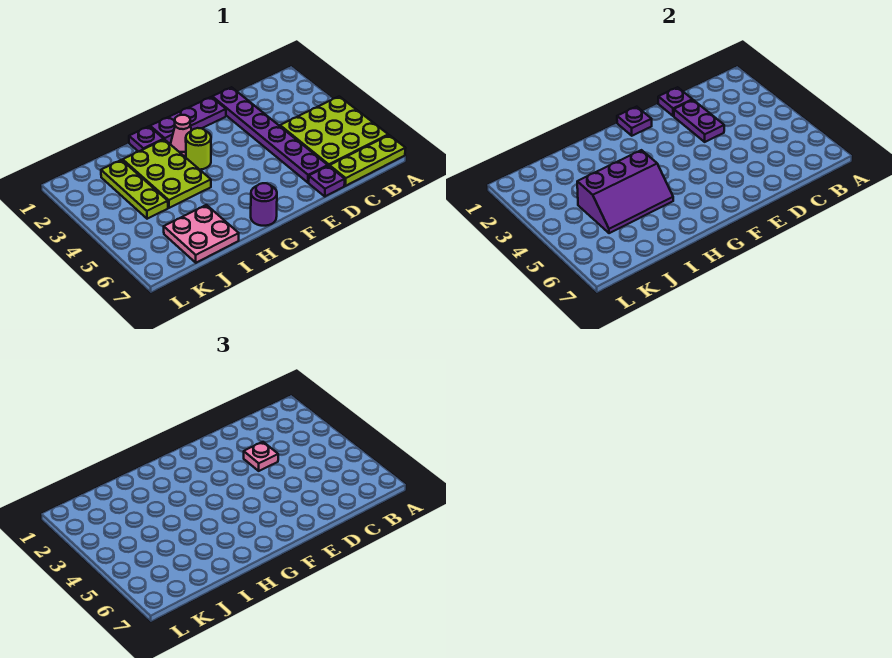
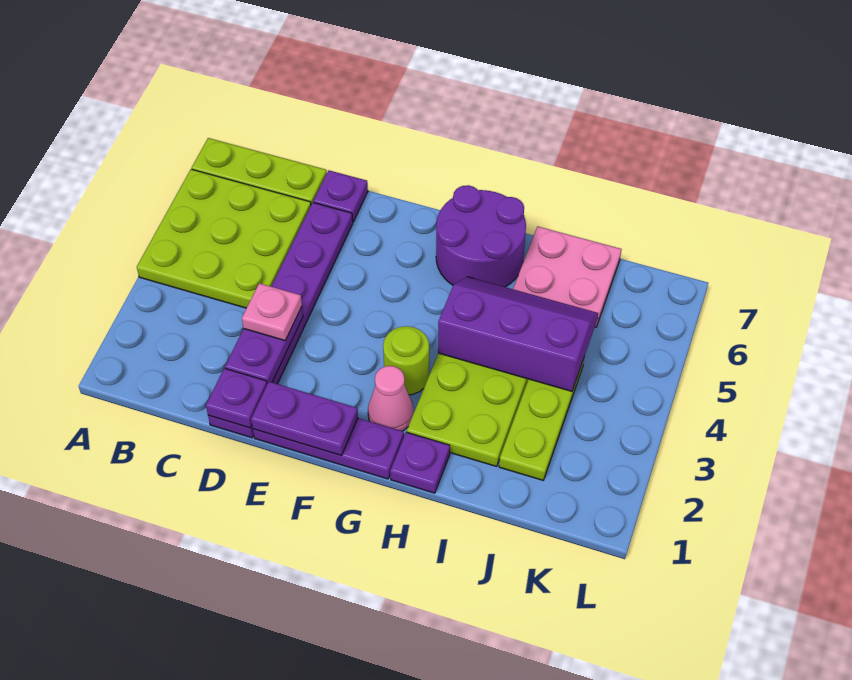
purple plate F1 level 2 -> purple plate E1:F1 level 2
purple round brick G7 level 1 -> purple round brick G6:H7 level 1

